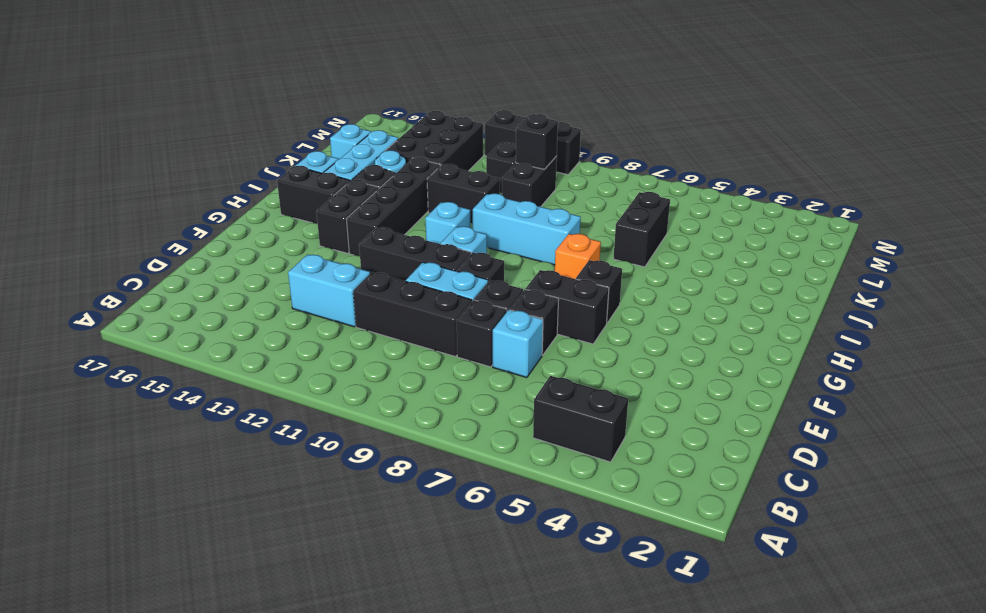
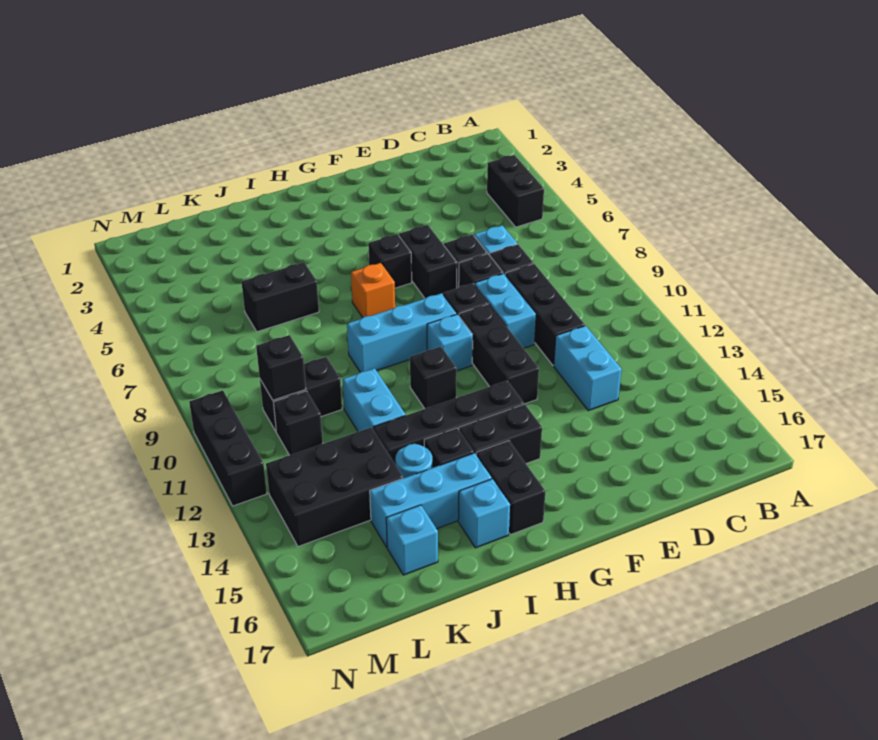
cyan brick H11 level 1 -> black brick H11 level 1
cyan brick I8:I10 level 1 -> cyan brick G9:I9 level 1
black brick J11:J12 level 1 -> cyan brick J11:J12 level 1

